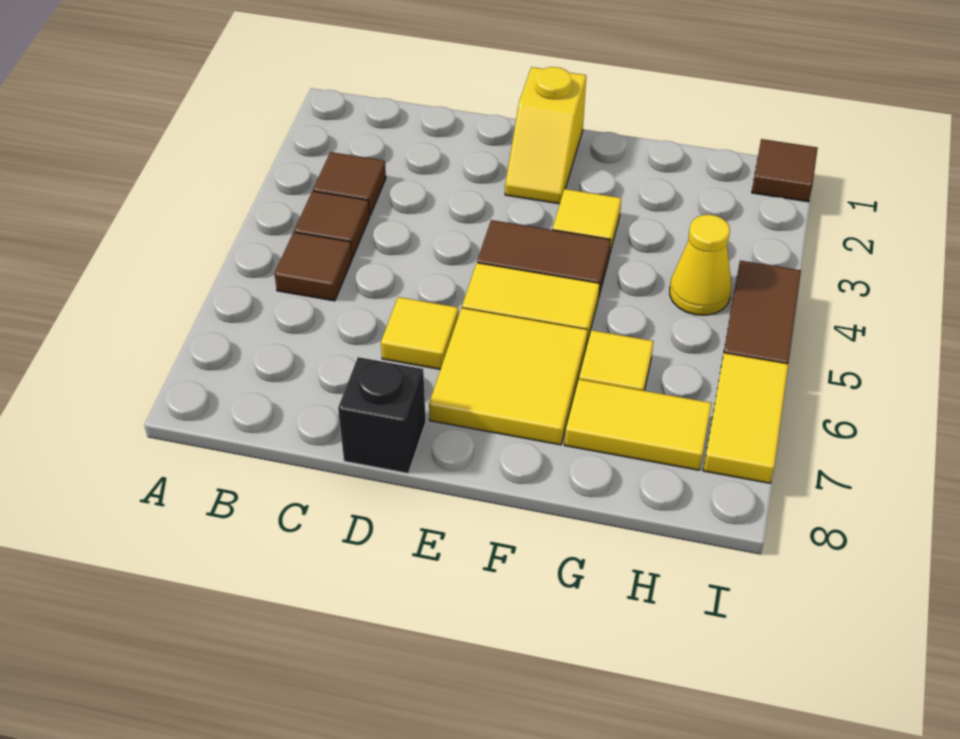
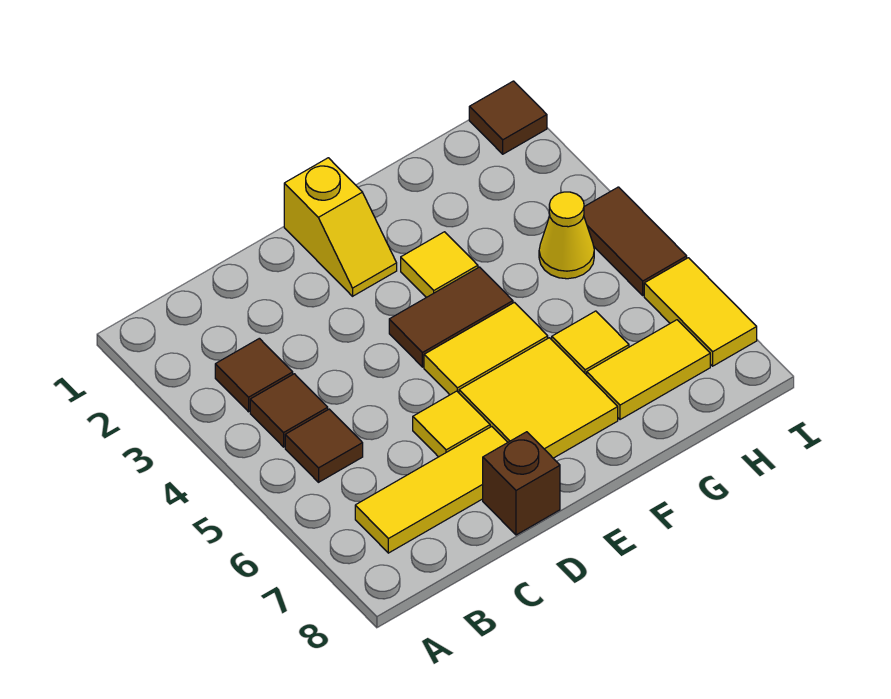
none -> yellow tile B7:D7 level 1
black brick D8 level 1 -> brown brick D8 level 1

